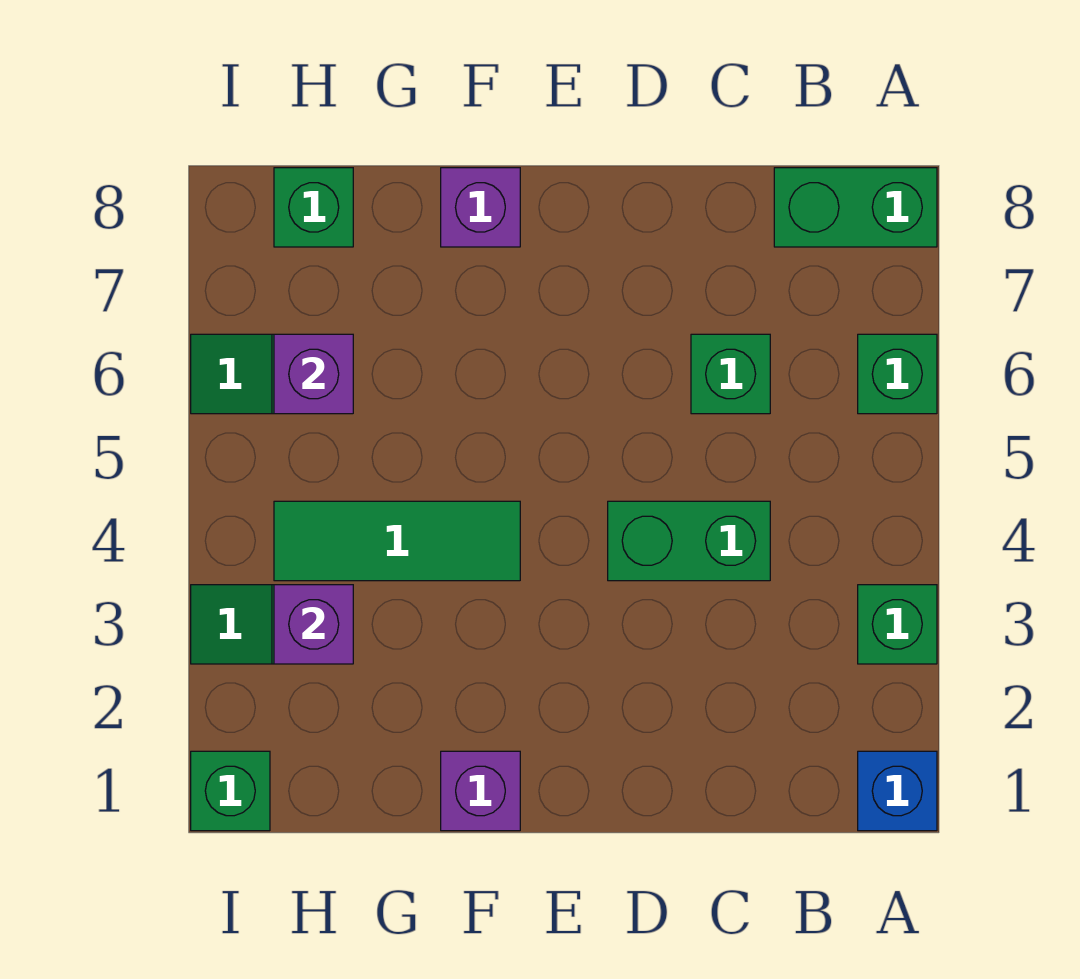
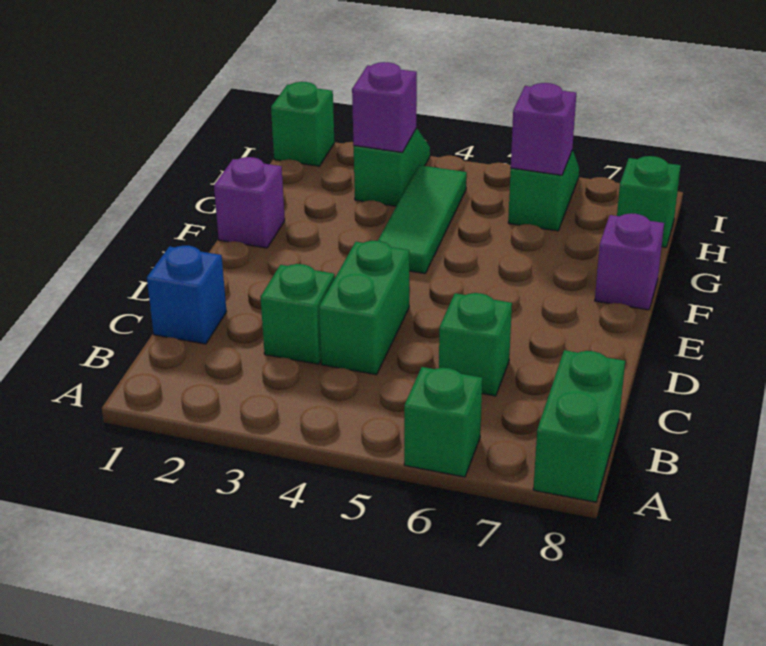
blue brick A1 level 1 -> blue brick C1 level 1
green brick A3 level 1 -> green brick C3 level 1

